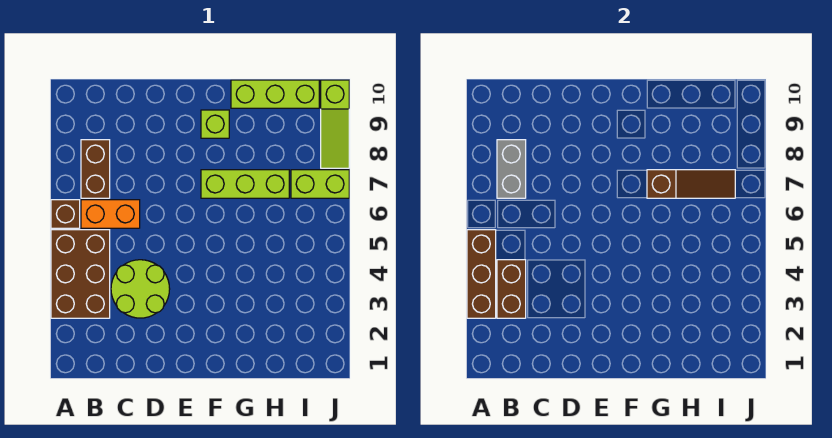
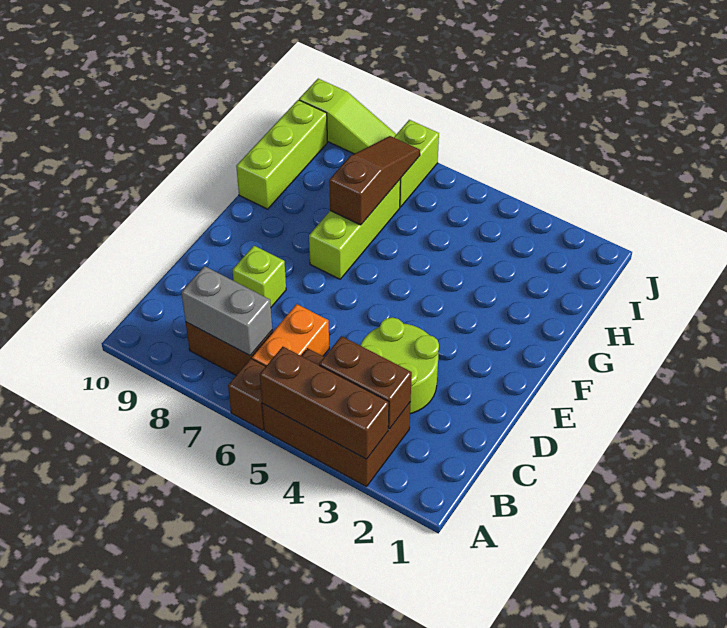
lime brick F9 level 1 -> lime brick D8 level 1

